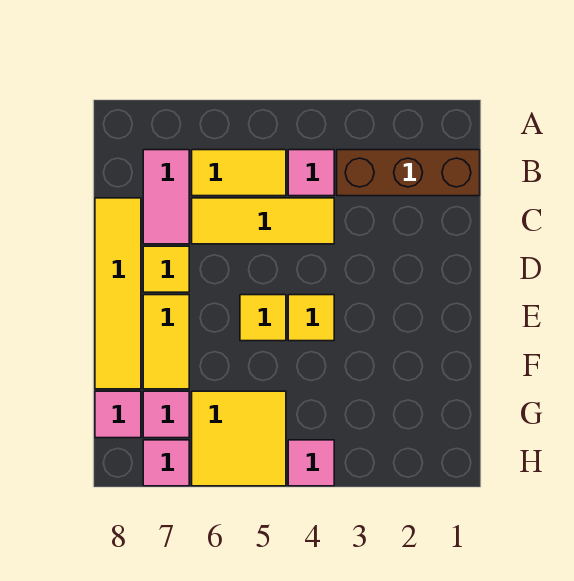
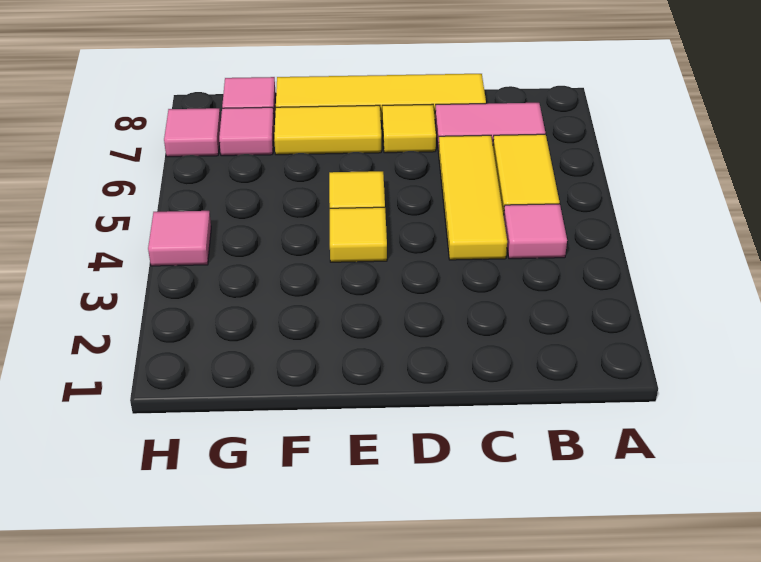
brown brick B1:B3 level 1 -> none
yellow tile G5:H6 level 1 -> none

